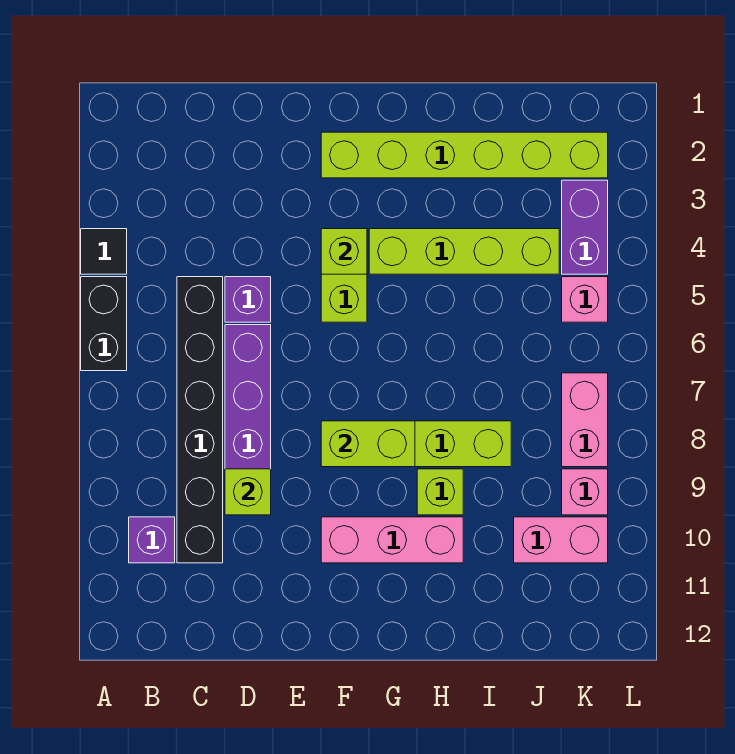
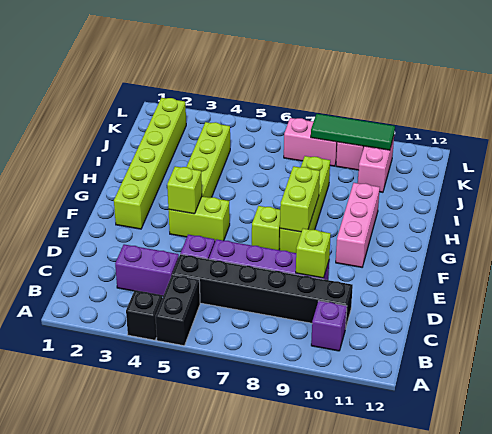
black tile A4 level 1 -> black brick A4 level 1
black brick A5:A6 level 1 -> black brick A5:B5 level 1
lime brick H9 level 1 -> lime brick F7 level 1
purple brick K3:K4 level 1 -> purple brick C3:C4 level 1
pink brick K5 level 1 -> none
none -> green tile K8:K10 level 2

